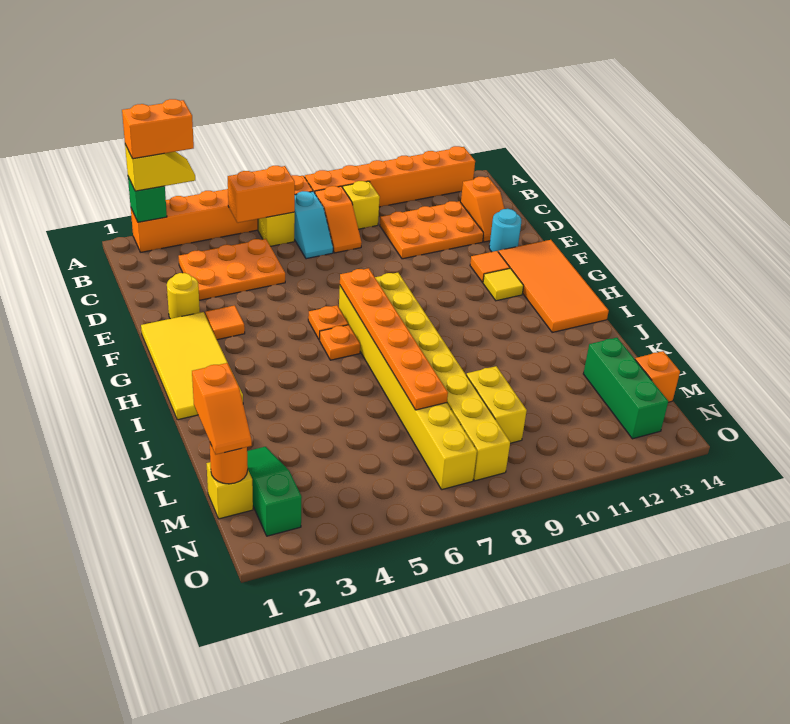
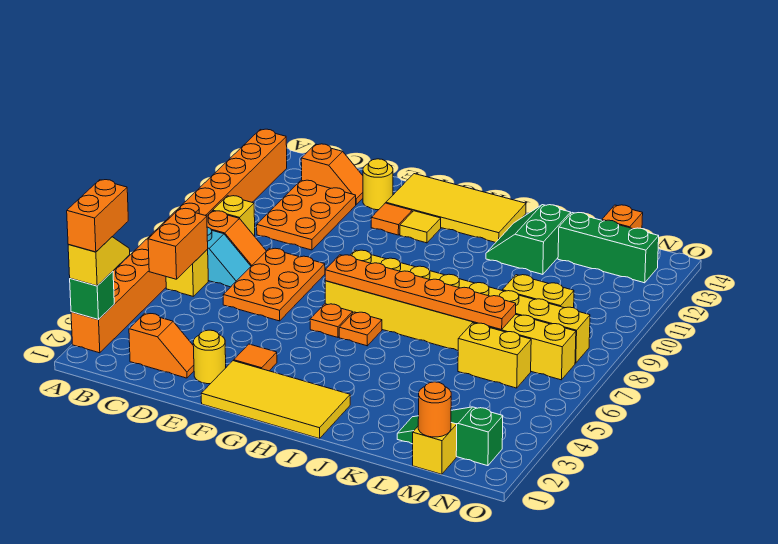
orange plate C3:D5 level 1 -> orange plate D6:E8 level 1
cyan round brick E13 level 1 -> yellow round brick E13 level 1
orange tile F13:I14 level 1 -> yellow tile F13:I14 level 1
none -> green slope J12:K13 level 1 top K
orange slope L1:M1 level 3 top L -> orange slope C2:D2 level 1 top C
none -> yellow brick L6:M6 level 1

